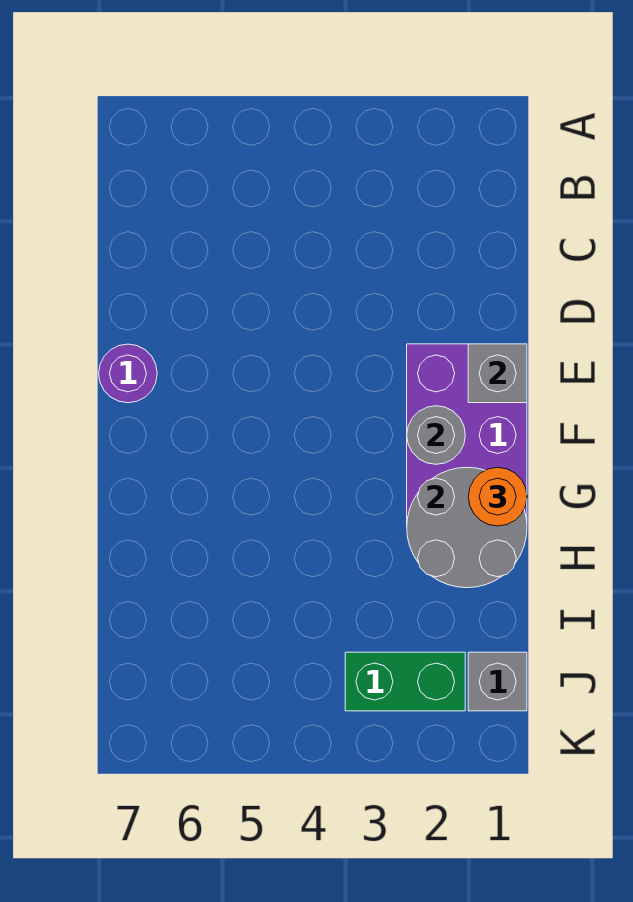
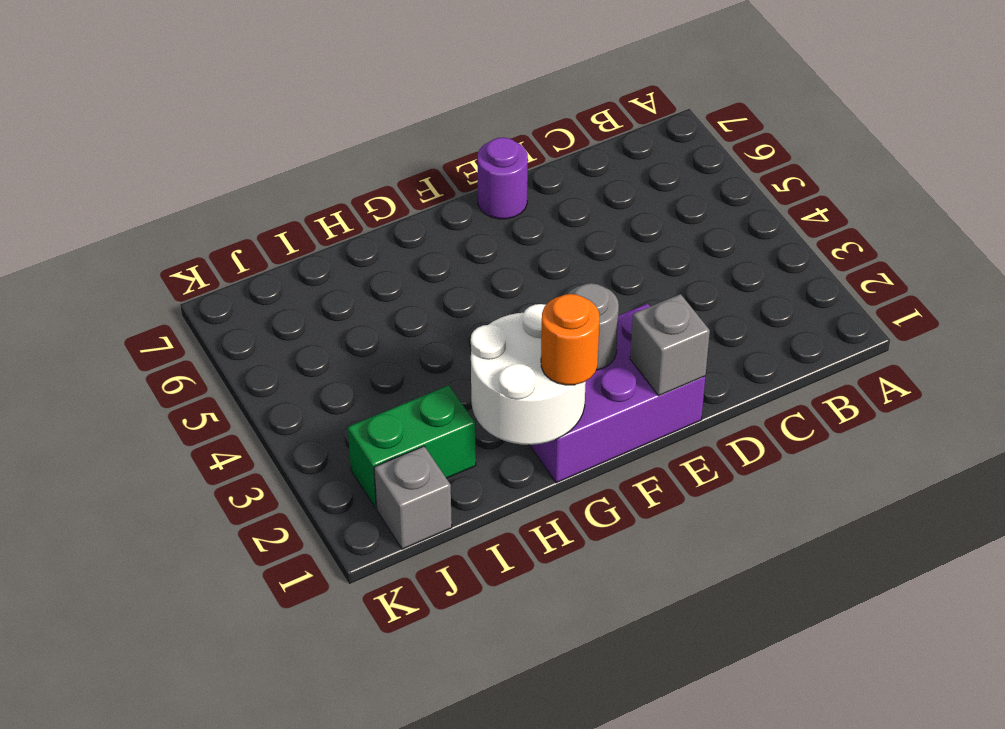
grey round brick G1:H2 level 2 -> white round brick G1:H2 level 2
green brick J2:J3 level 1 -> green brick I2:J2 level 1

